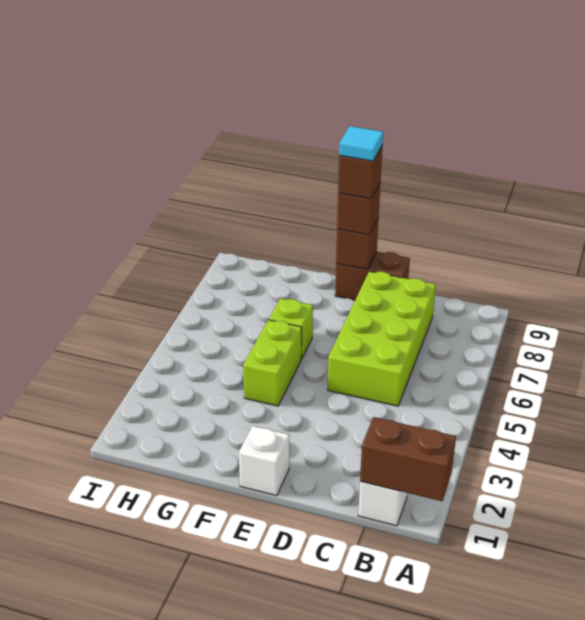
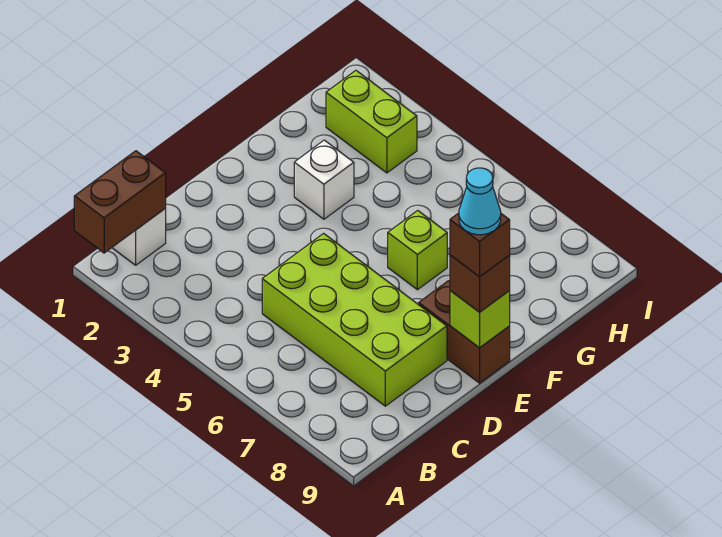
brown brick D9:E9 level 1 -> brown brick E8:E9 level 1
white brick E1 level 1 -> white brick F3 level 1
brown brick E9 level 2 -> lime brick E9 level 2
cyan tile E9 level 5 -> cyan cone E9 level 5
lime brick F4:F5 level 1 -> lime brick H2:H3 level 1

